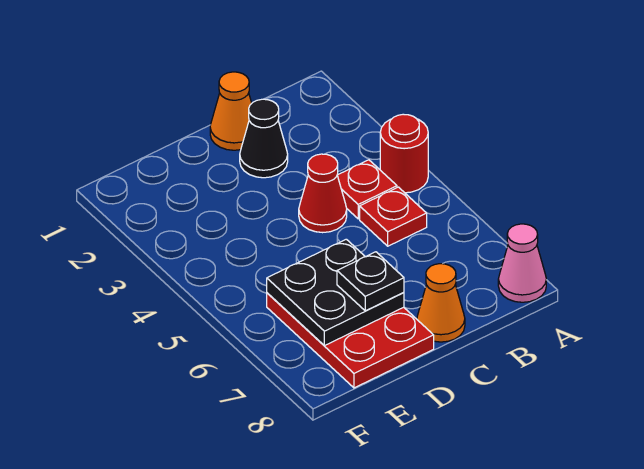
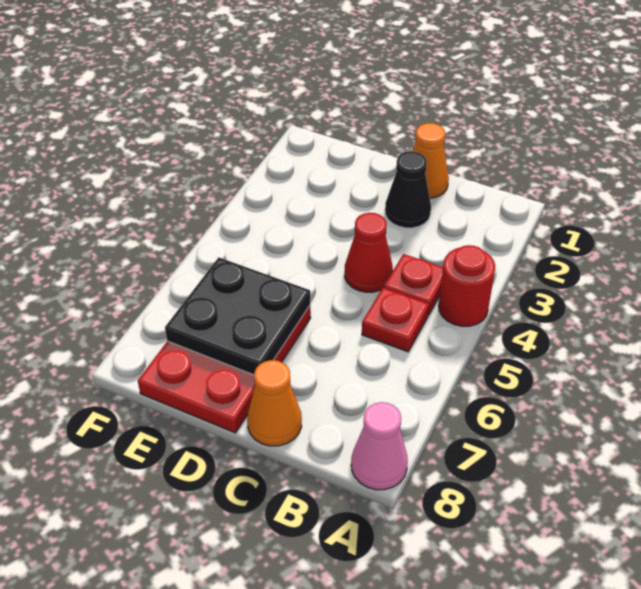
black plate D7 level 3 -> none

